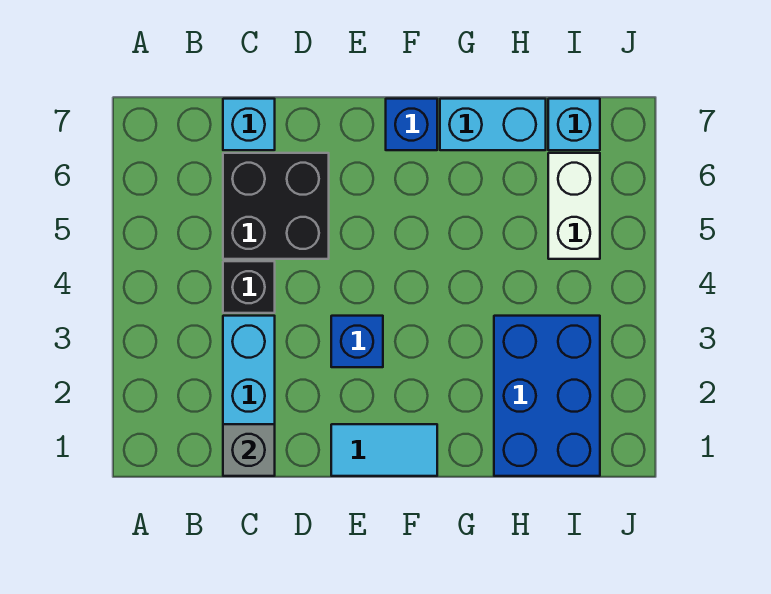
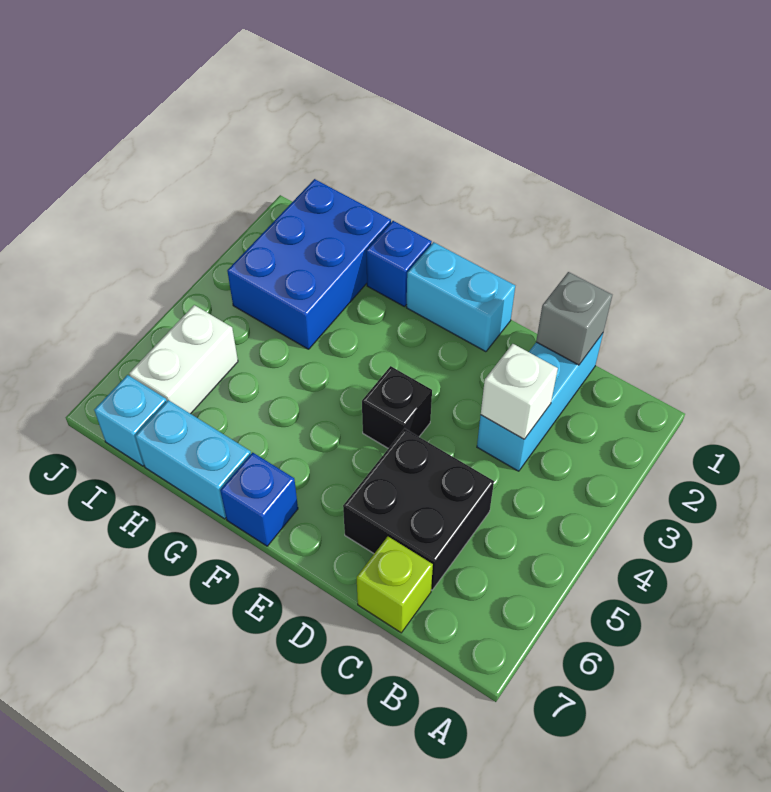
none -> white brick C3 level 2
black brick C4 level 1 -> black brick E4 level 1
cyan brick C7 level 1 -> lime brick C7 level 1
cyan tile E1:F1 level 1 -> cyan brick E1:F1 level 1
blue brick E3 level 1 -> blue brick G1 level 1

